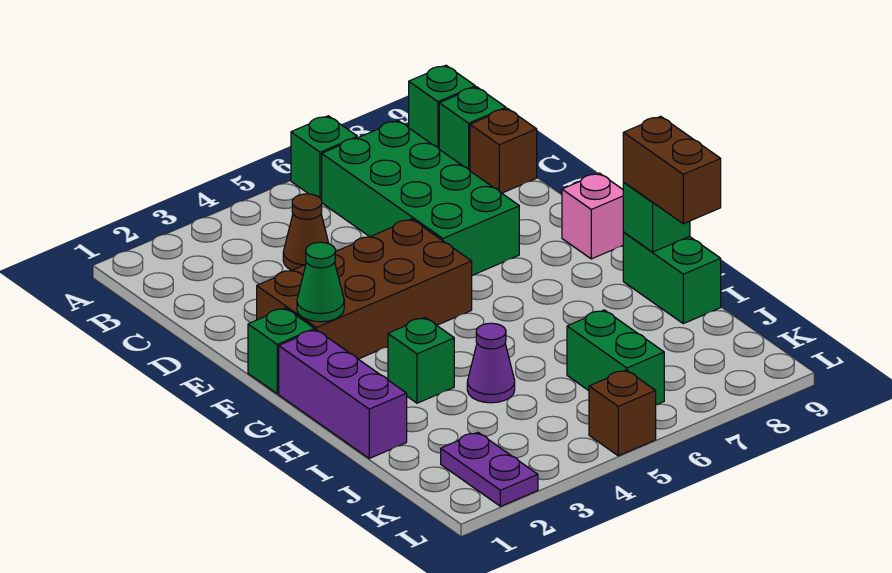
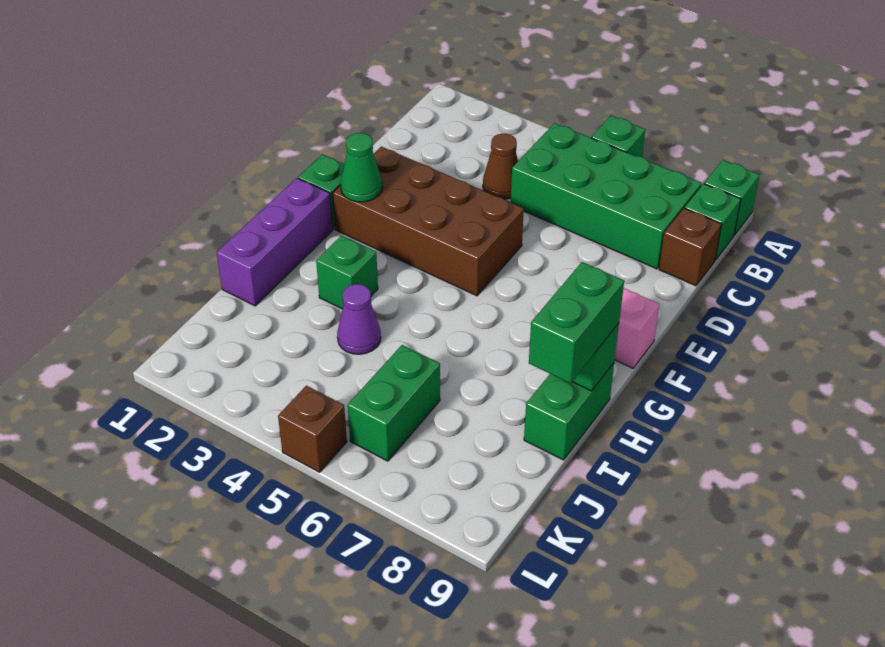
green brick B6:E7 level 1 -> green brick B5:C8 level 1
brown brick H9:I9 level 3 -> green brick H9:I9 level 3
purple plate K2:L2 level 1 -> none

